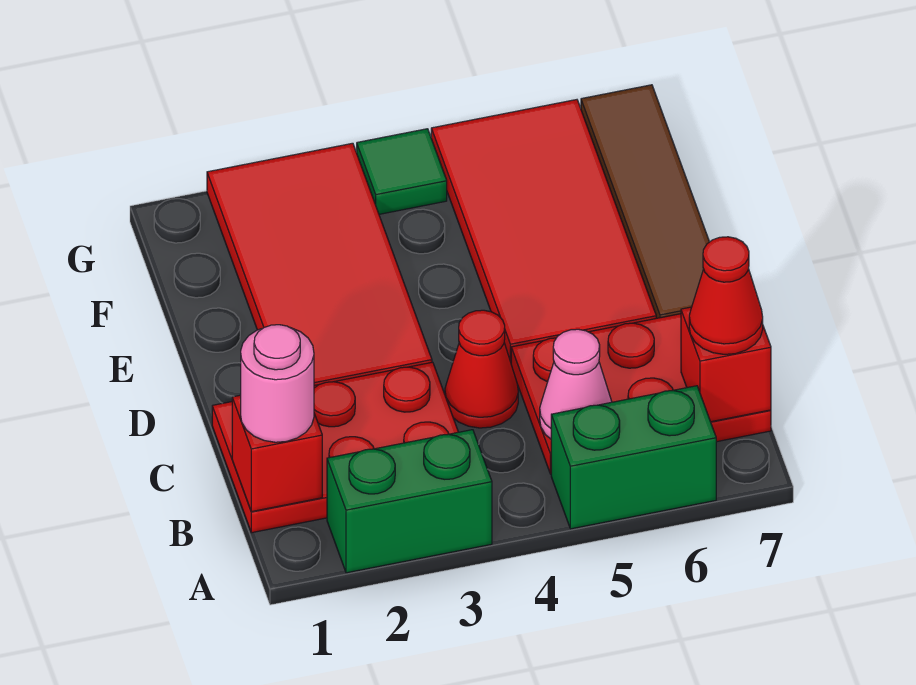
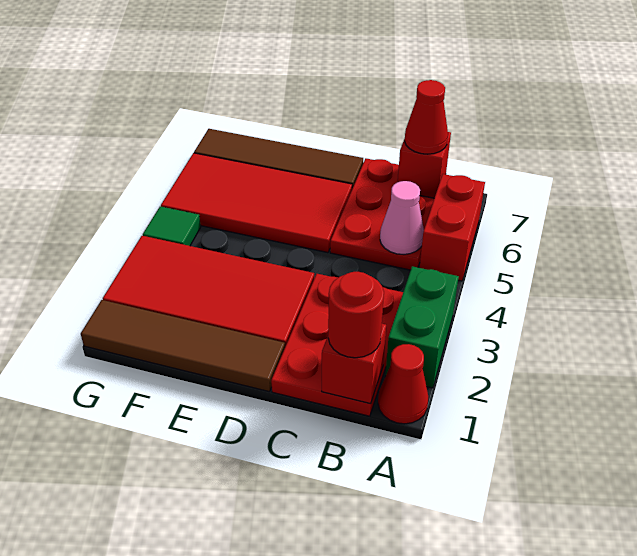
green brick A5:A6 level 1 -> red brick A5:A6 level 1
pink round brick B1 level 3 -> red round brick B1 level 3
red cone C4 level 1 -> red cone A1 level 1
none -> brown tile D1:G1 level 1

